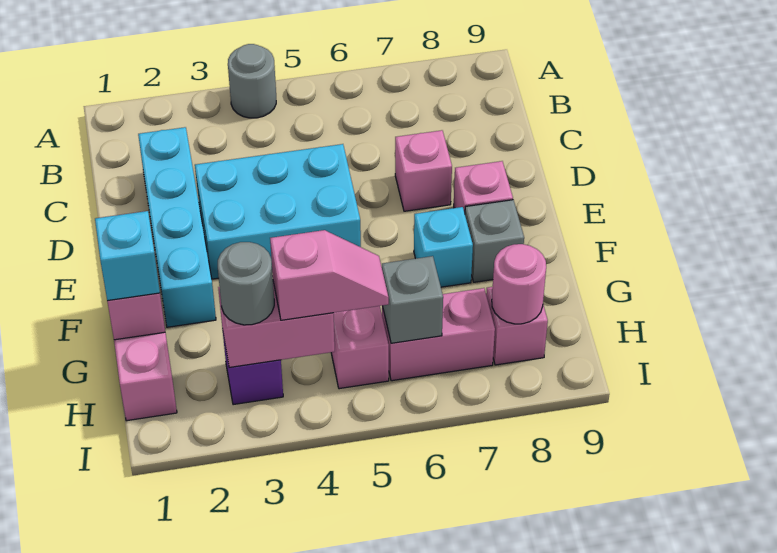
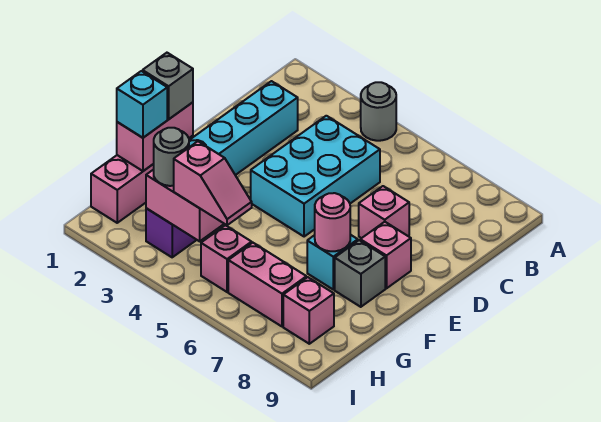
cyan brick D3:E5 level 1 -> cyan brick C4:E5 level 1
grey brick H6 level 2 -> grey brick F1 level 3
pink round brick H8 level 2 -> pink round brick F7 level 2

